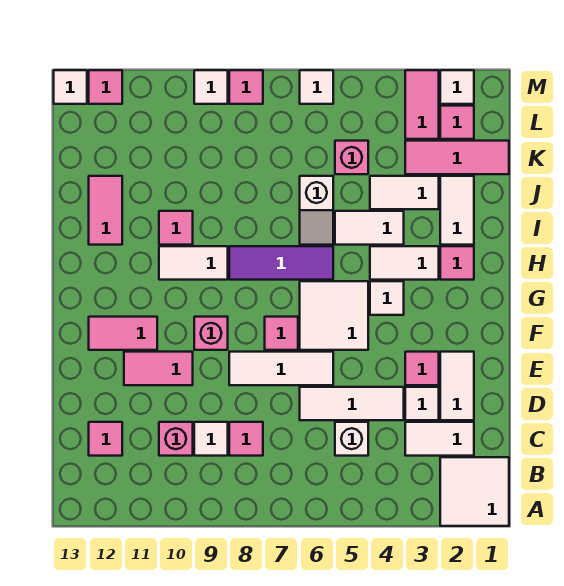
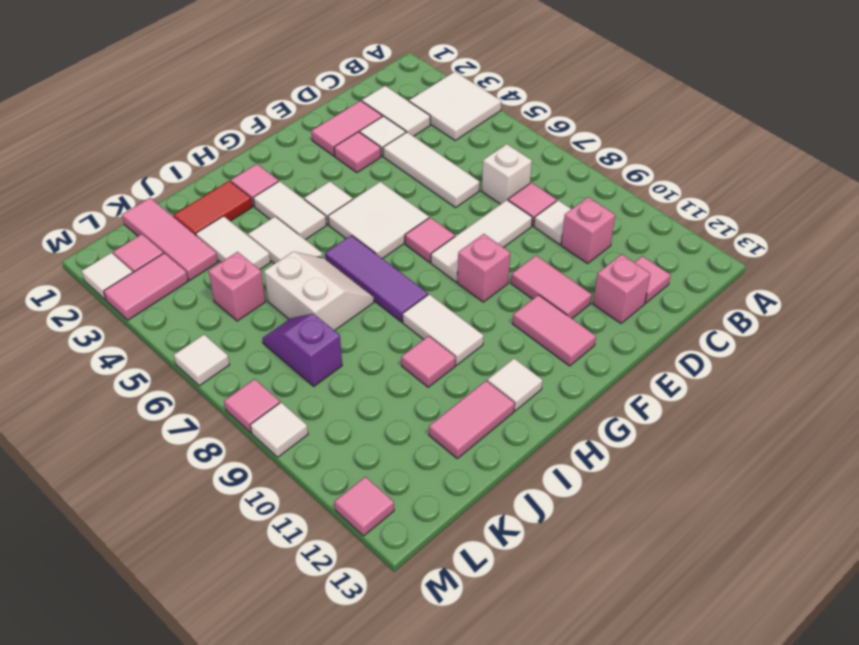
white tile A1:B2 level 1 -> white tile A3:B4 level 1
white brick C5 level 1 -> white brick C7 level 1
white tile D2:E2 level 1 -> pink tile D2:E2 level 1
none -> pink brick D12 level 1
white tile E6:E8 level 1 -> white tile D8:F8 level 1
white tile I2:J2 level 1 -> red tile I2:J2 level 1
white slope I6:J6 level 1 top J -> white slope I6:J7 level 1 top J
none -> purple slope K7:K8 level 1 top 8
white tile M13 level 1 -> white tile H12 level 1

